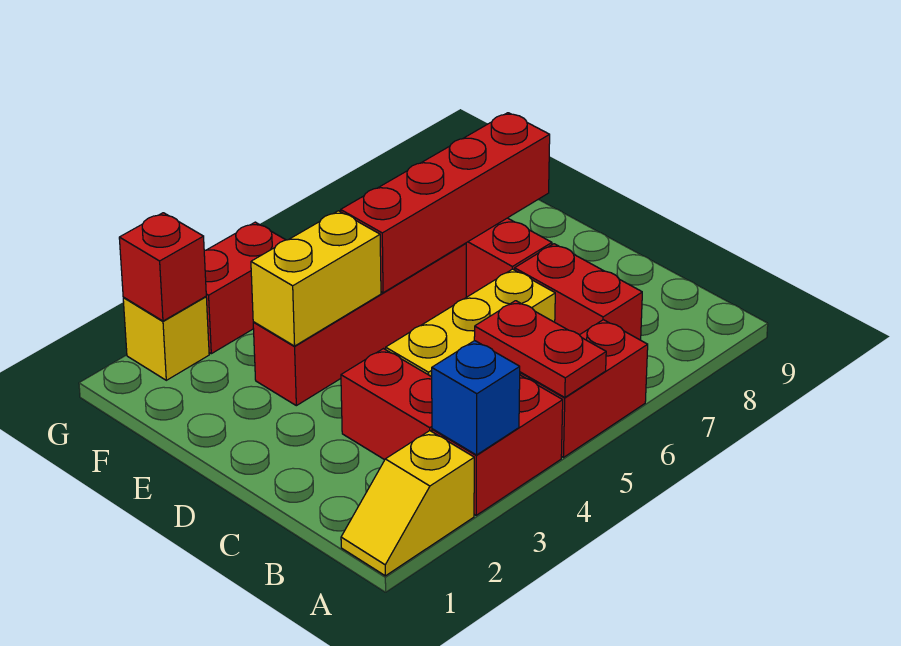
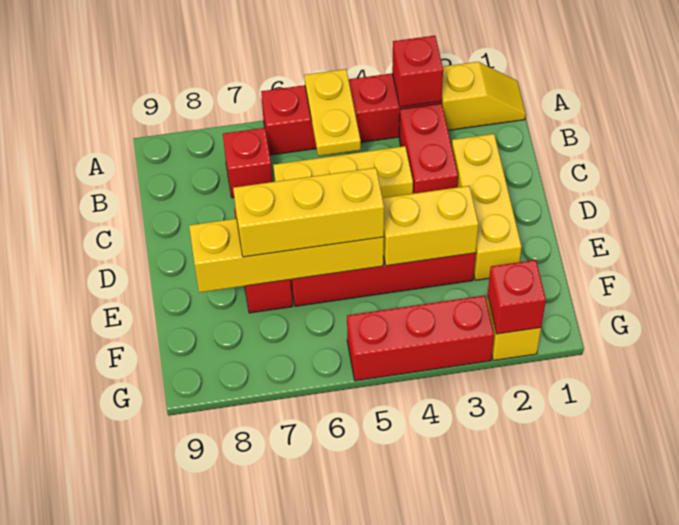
blue brick A3 level 2 -> red brick A3 level 2
red plate A5:B5 level 2 -> yellow plate A5:B5 level 2
red brick B7:C7 level 1 -> red brick B7 level 1
none -> yellow brick C2:E2 level 1
red brick E5:E8 level 2 -> yellow brick E5:E8 level 2
none -> yellow brick E5:E7 level 3
red brick G3:G4 level 1 -> red brick G3:G5 level 1

